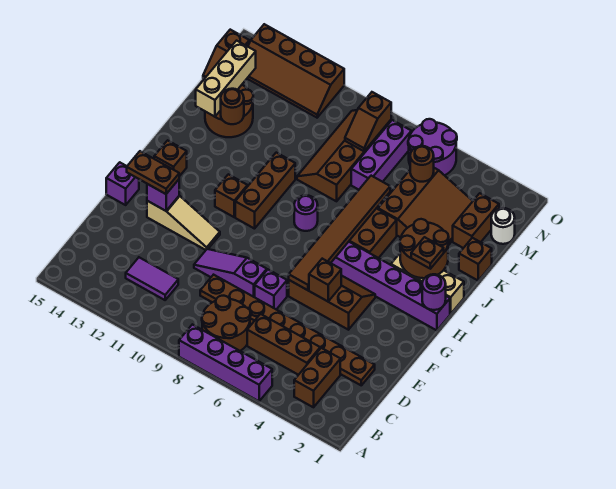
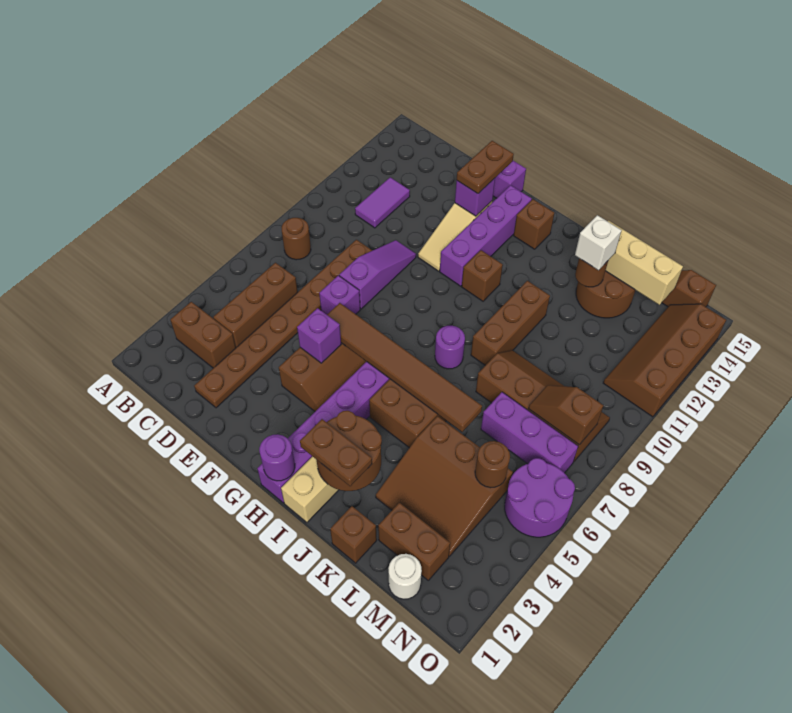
purple brick A5:A8 level 1 -> purple brick G11:G14 level 1
brown round brick B7:C8 level 1 -> brown round brick B8 level 1
brown brick F5 level 2 -> purple brick F5 level 2
brown brick H10:J10 level 1 -> brown brick J9:J11 level 1
brown plate I2 level 3 -> brown plate I2:J2 level 3
none -> white brick K13 level 3

